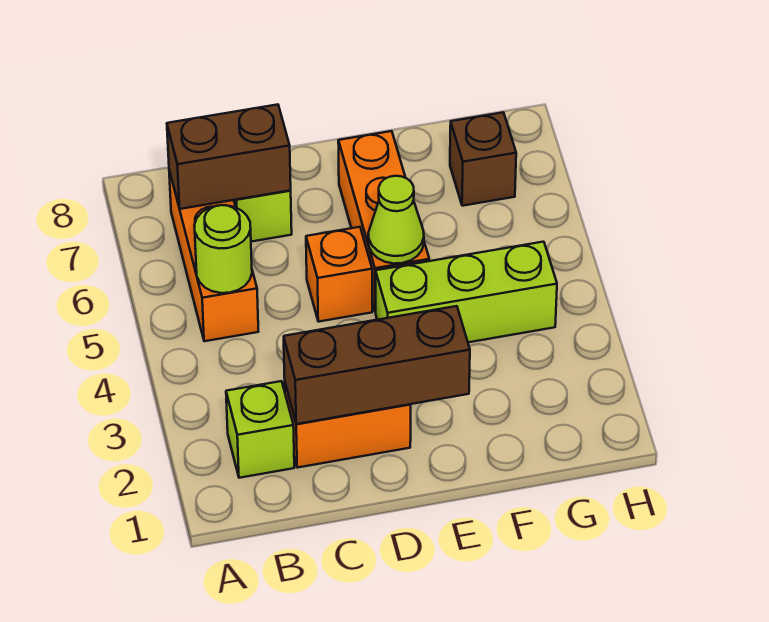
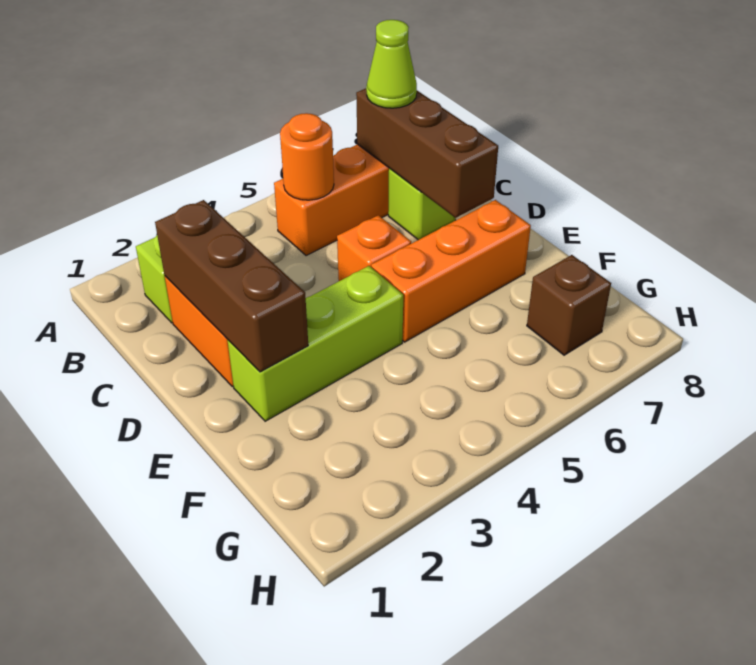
lime round brick B5 level 2 -> orange round brick B5 level 2
brown brick B7:C7 level 2 -> brown brick B7:D7 level 2
lime brick E4:G4 level 1 -> lime brick E2:E4 level 1
lime cone E5 level 2 -> lime cone B7 level 3

